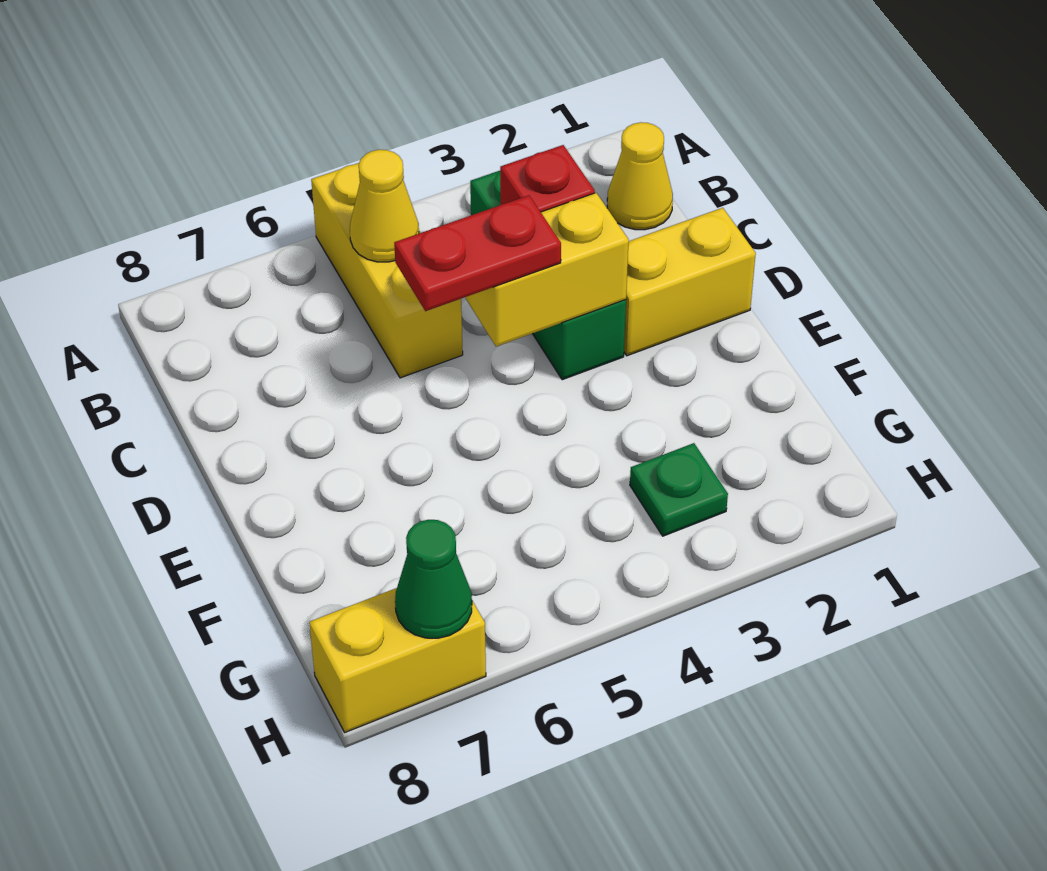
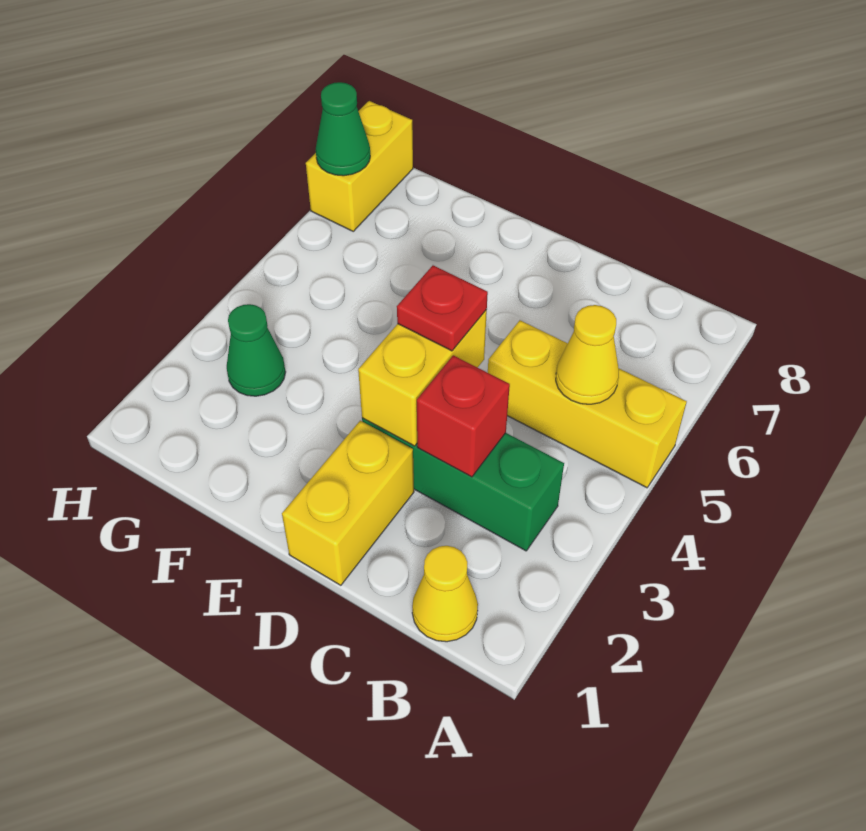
red plate D4:D5 level 3 -> red plate D4 level 3
green plate G3 level 1 -> green cone G3 level 1

